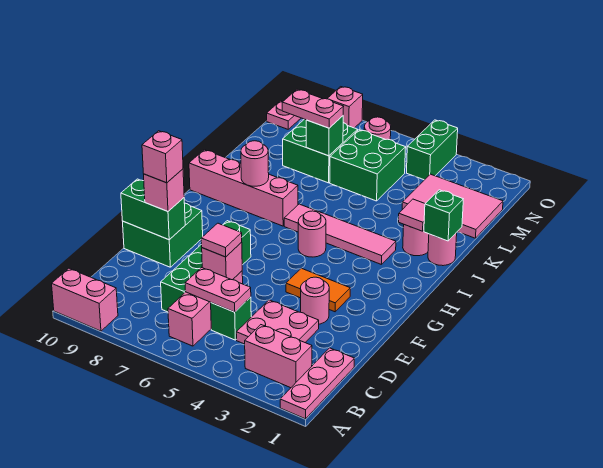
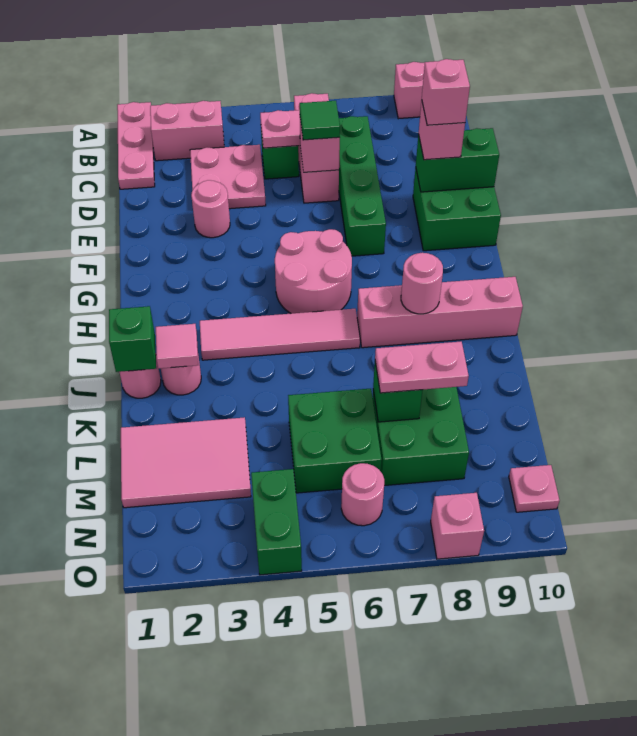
pink tile D6 level 3 -> green tile D6 level 3
orange tile F3:F4 level 1 -> none
pink round brick H5 level 1 -> pink round brick G5:H6 level 1

